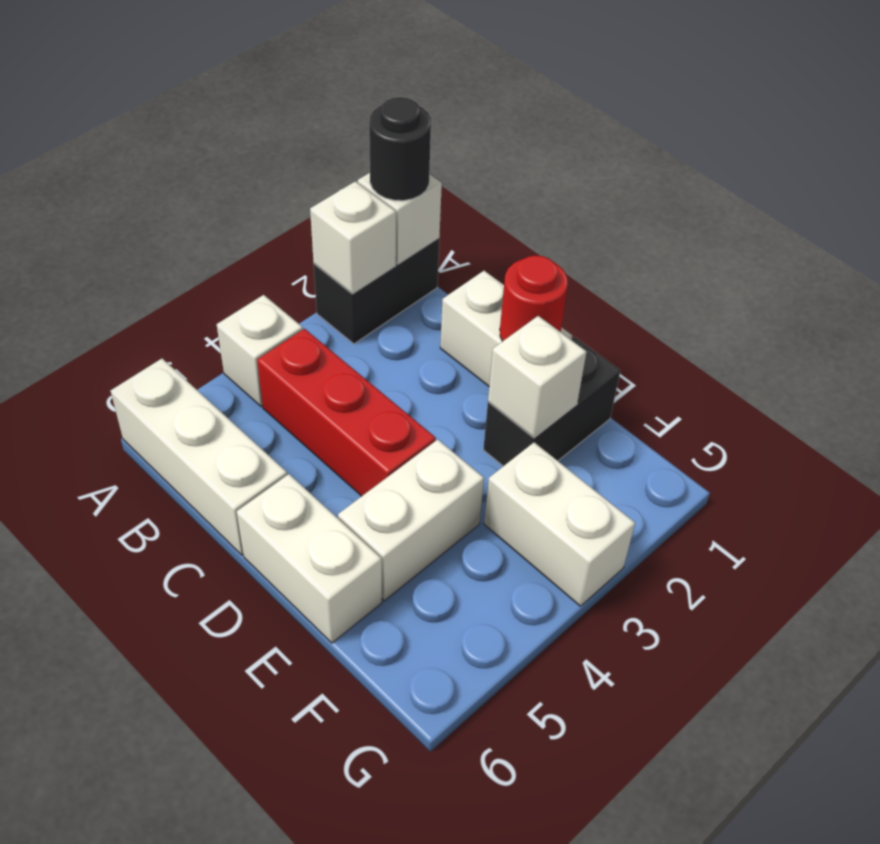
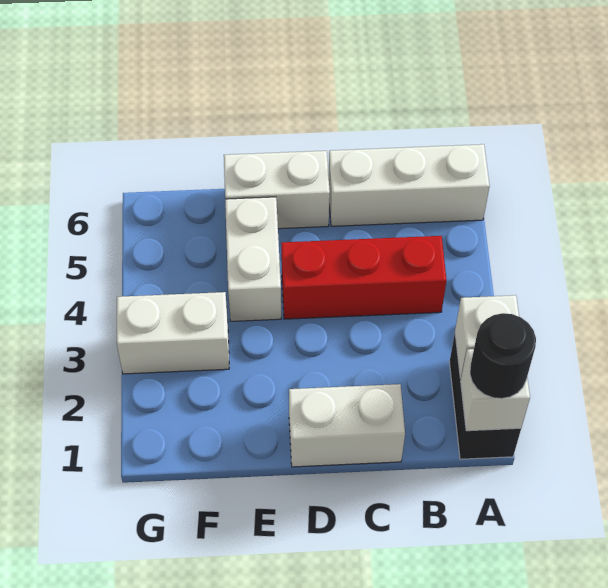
white brick A4 level 1 -> none
red round brick D1 level 2 -> none
black brick E1:E2 level 1 -> none
white brick E2 level 2 -> none

